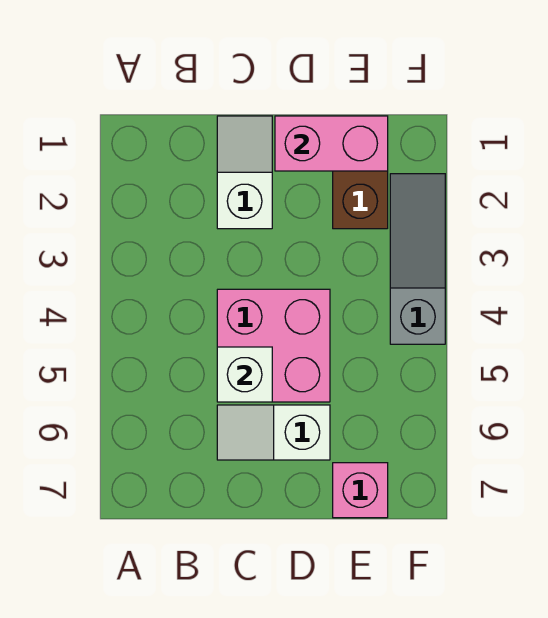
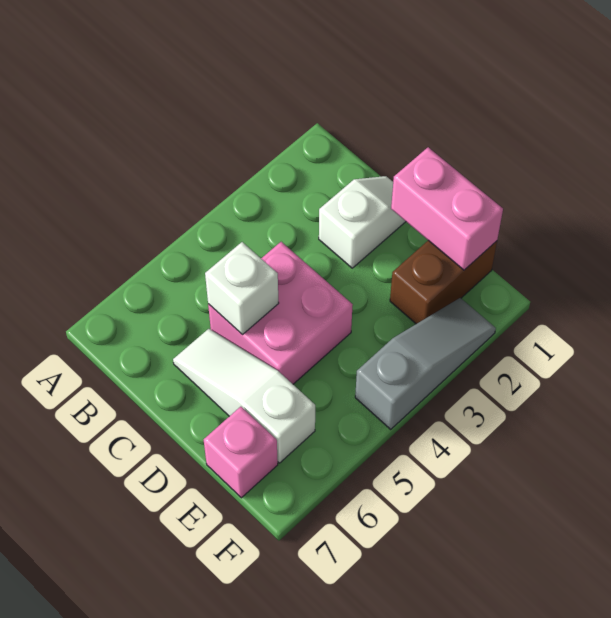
white slope C6:D6 level 1 top D -> white slope C6:E6 level 1 top E

